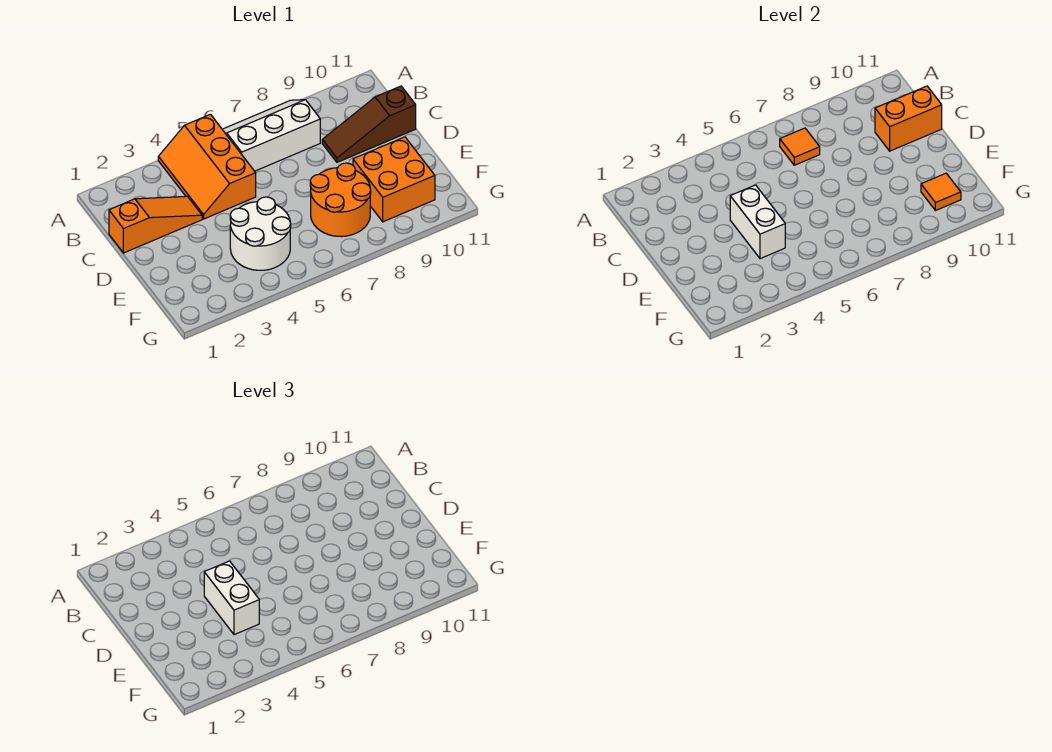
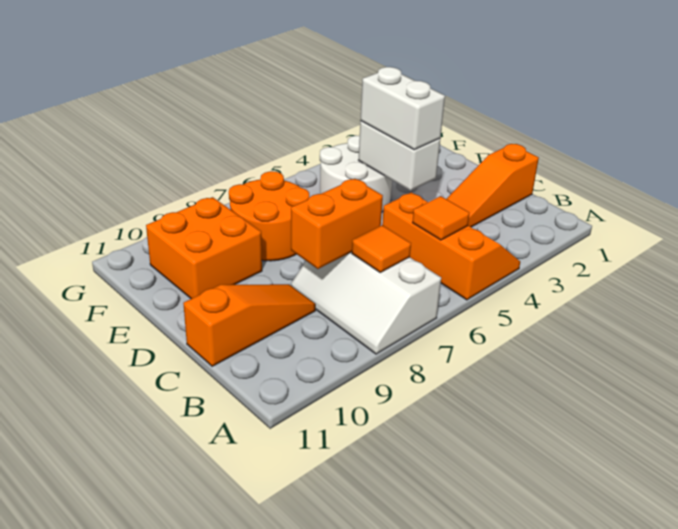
white slope A6:B8 level 1 top B -> white slope A7:C8 level 1 top 7
brown slope C9:C11 level 1 top 11 -> orange slope C9:C11 level 1 top 11
orange brick C10:C11 level 2 -> orange brick C7:C8 level 2
orange tile F10 level 2 -> orange tile B5 level 2

